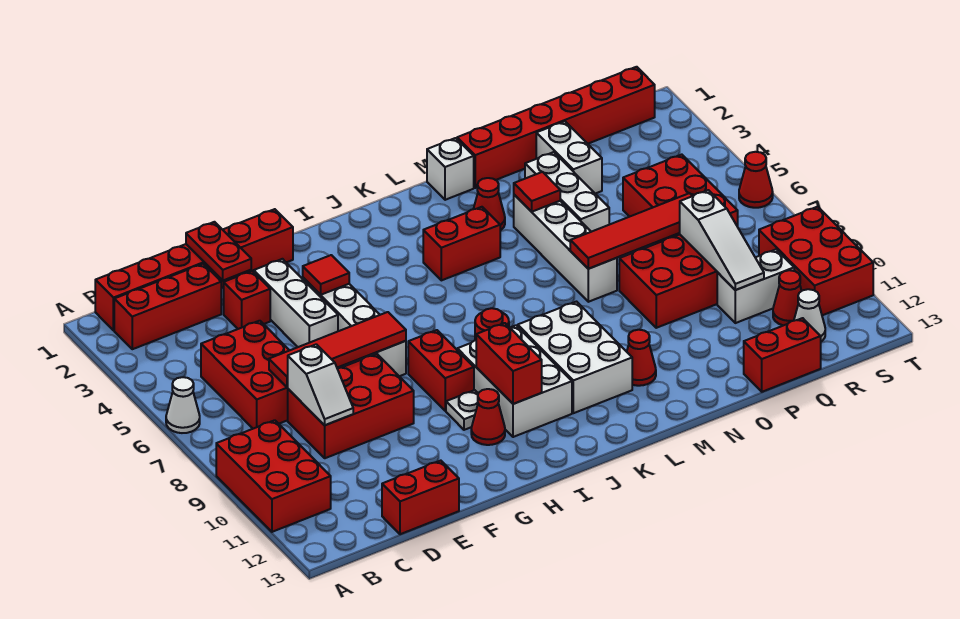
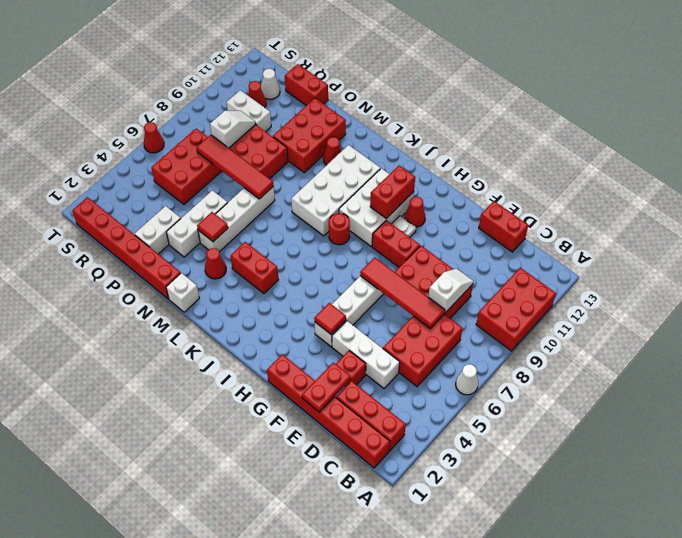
white brick F3:F5 level 1 -> white brick D4:F4 level 1
red brick H8:H9 level 1 -> red brick G9:H9 level 1
white brick K9:L11 level 1 -> white brick K8:L11 level 1
white slope Q8:Q10 level 2 top 8 -> white slope Q8:Q9 level 2 top 8
red brick S9:T11 level 1 -> red brick N10:O12 level 1

